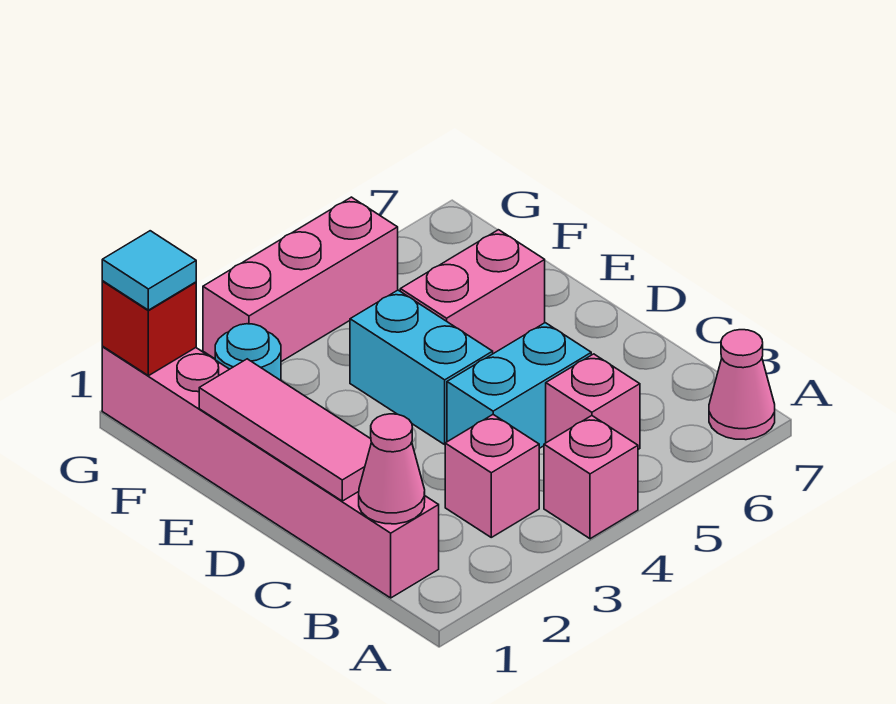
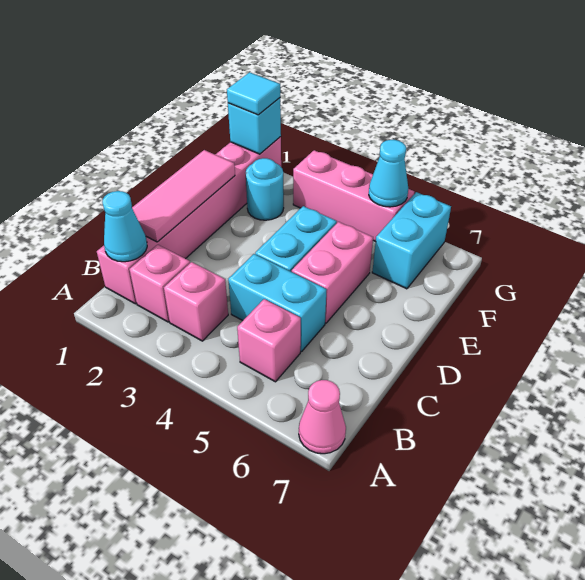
pink brick A4 level 1 -> pink brick B2 level 1
pink cone B1 level 2 -> cyan cone B1 level 2
pink brick E5:E6 level 1 -> pink brick D5:E5 level 1
none -> cyan brick F6:G6 level 1
red brick G1 level 2 -> cyan brick G1 level 2
none -> cyan cone G5 level 2

